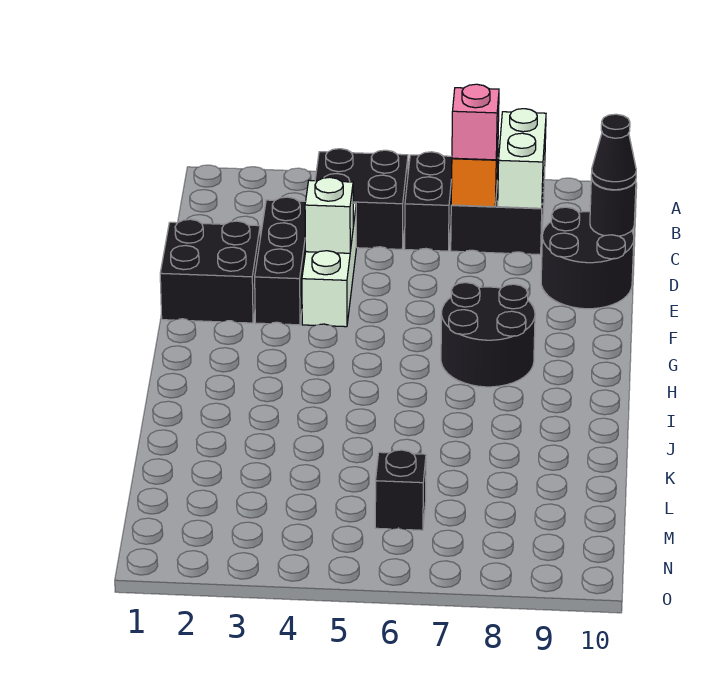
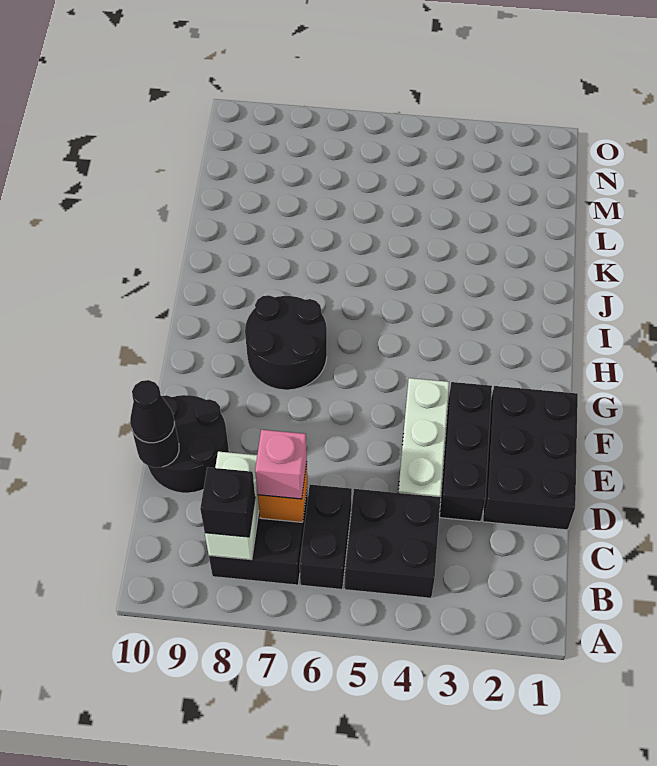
black brick E1:F2 level 1 -> black brick D1:F2 level 1
white brick E4 level 2 -> none
black brick M6 level 1 -> black brick B8 level 3

